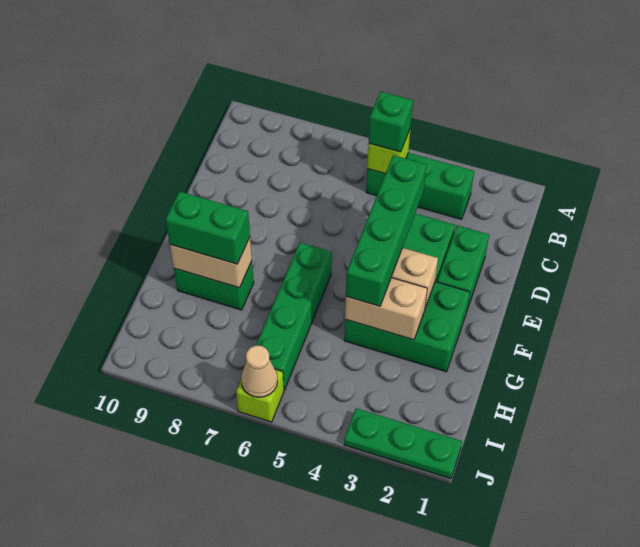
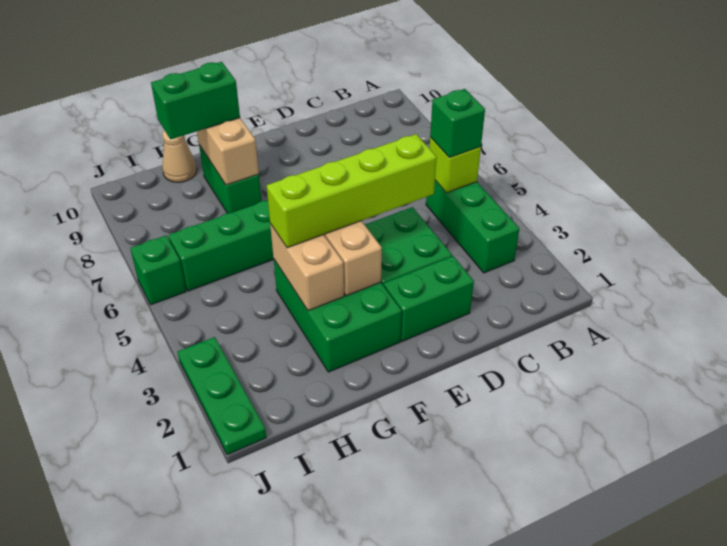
green brick D4:G4 level 3 -> lime brick D4:G4 level 3
green brick G8:G9 level 3 -> green brick G9:H9 level 3
lime brick J6 level 1 -> green brick J6 level 1
tan cone J6 level 2 -> tan cone H10 level 1

